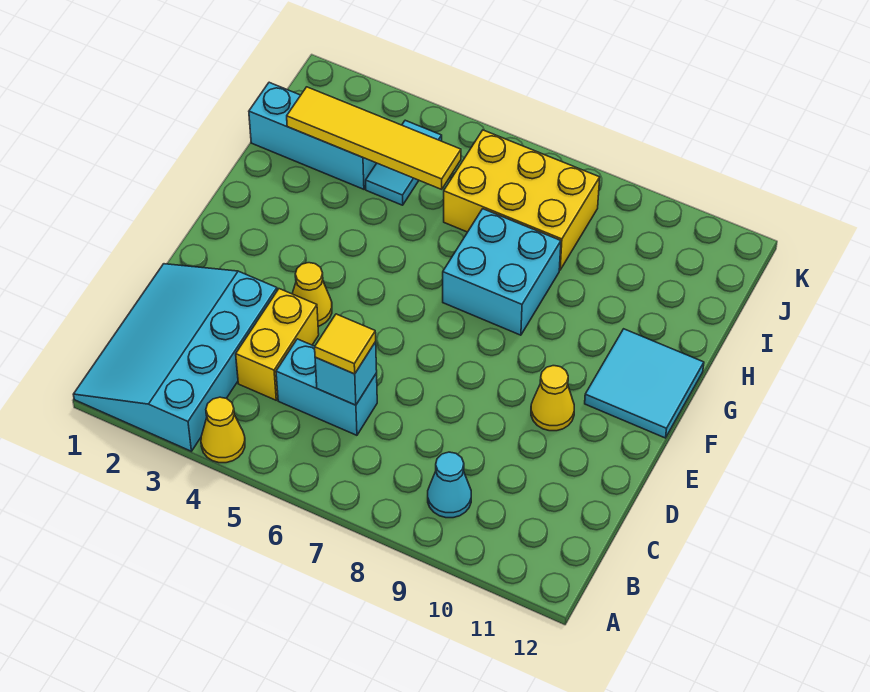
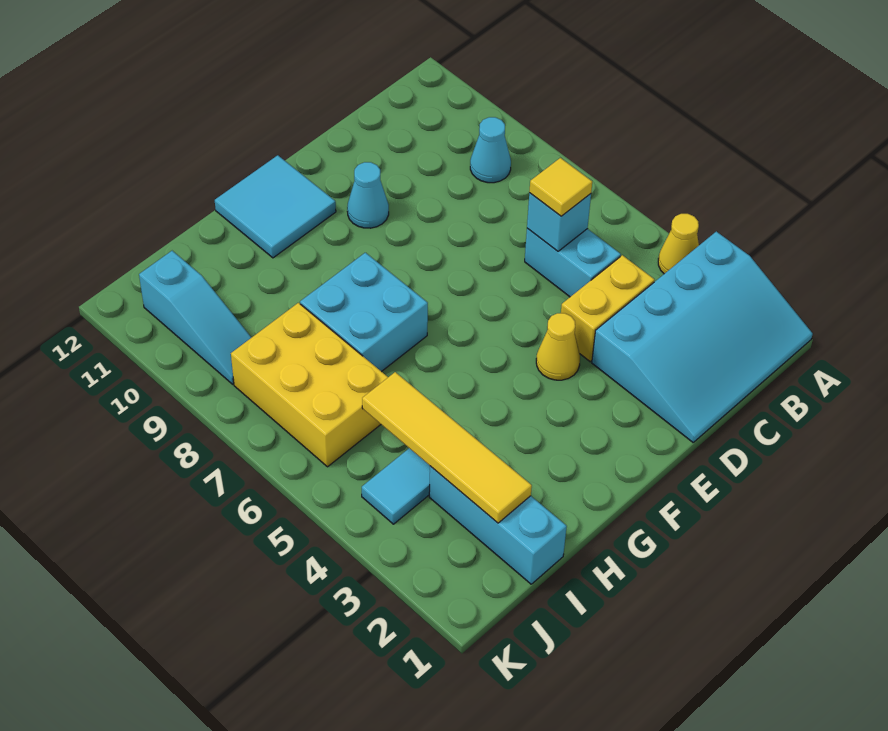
yellow cone E10 level 1 -> cyan cone E10 level 1
none -> cyan slope J9:J11 level 1 top 11

